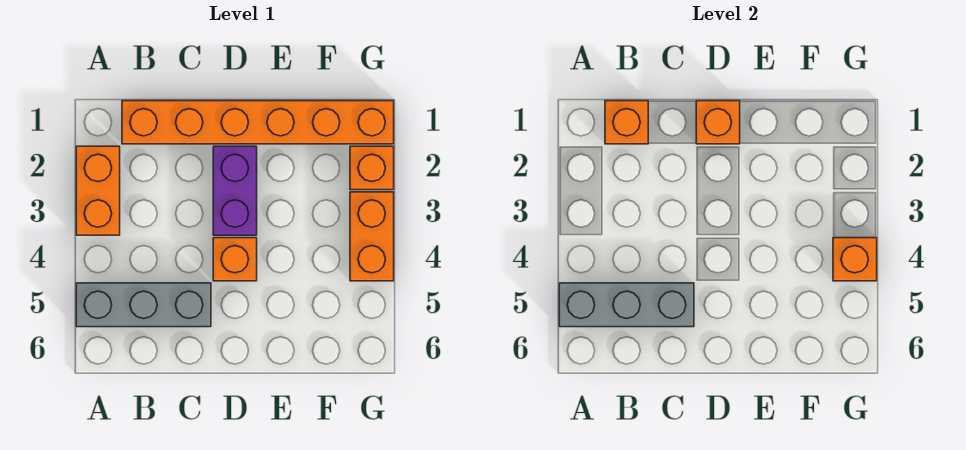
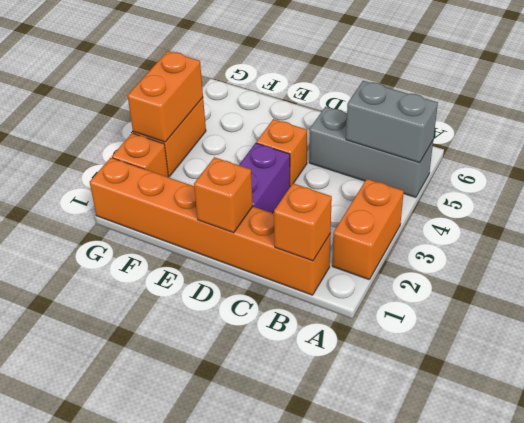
grey brick A5:C5 level 2 -> grey brick A5:B5 level 2
orange brick G4 level 2 -> orange brick G3:G4 level 2

